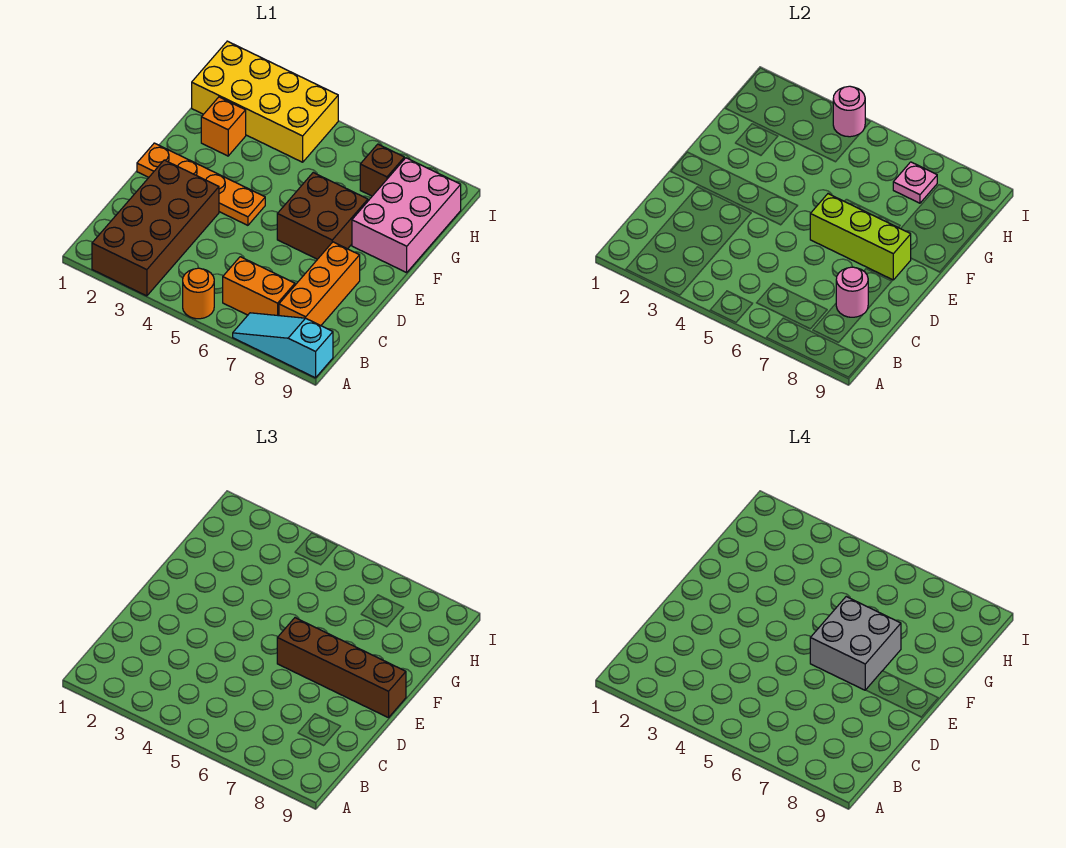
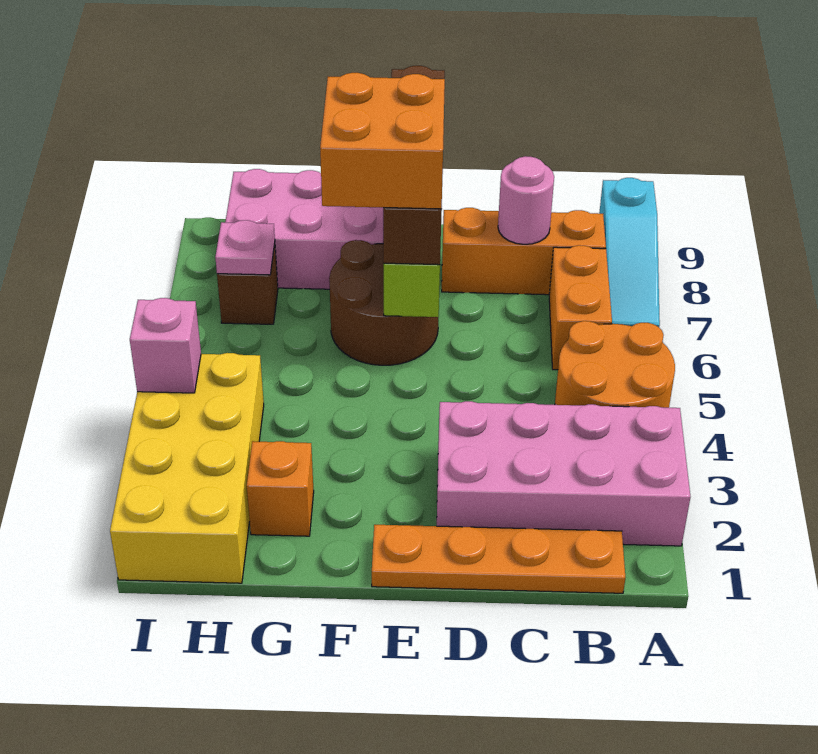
brown brick A2:D3 level 1 -> pink brick A2:D3 level 1
orange round brick A5 level 1 -> orange round brick A4:B5 level 1
orange plate E1:E4 level 1 -> orange plate B1:E1 level 1
brown brick E6:F7 level 1 -> brown round brick E6:F7 level 1
grey brick E6:F7 level 4 -> orange brick E6:F7 level 4
pink round brick I4 level 2 -> pink brick I4 level 2

